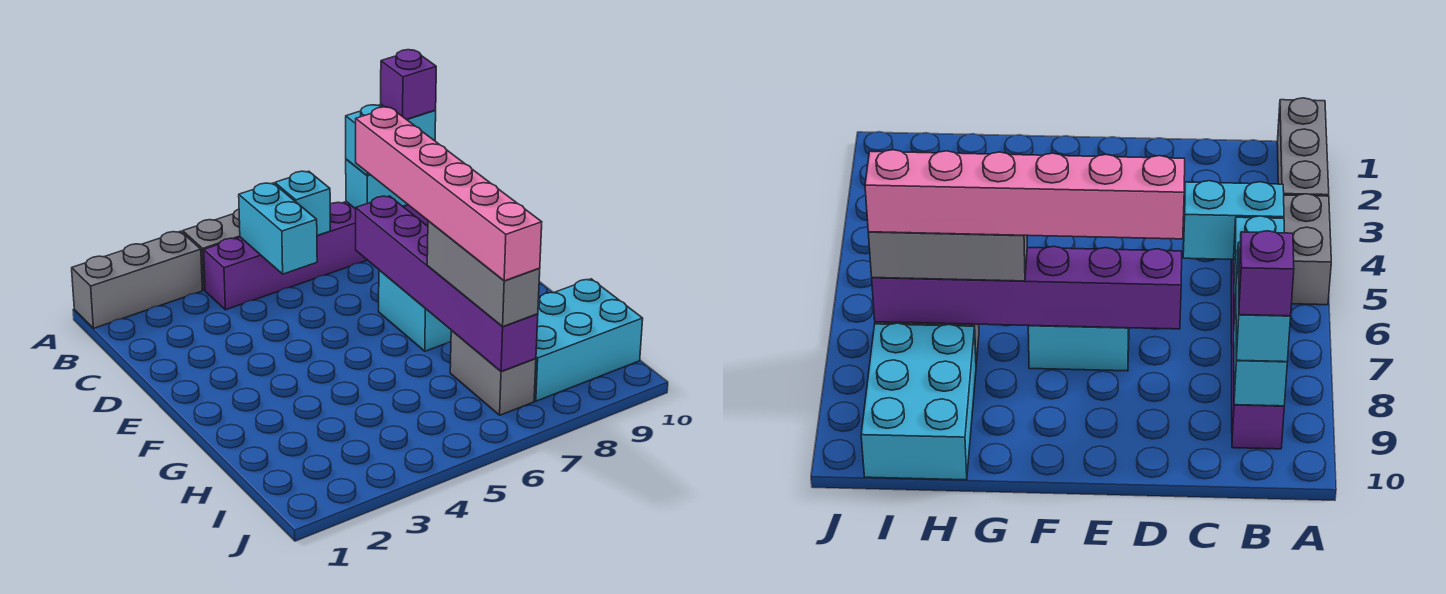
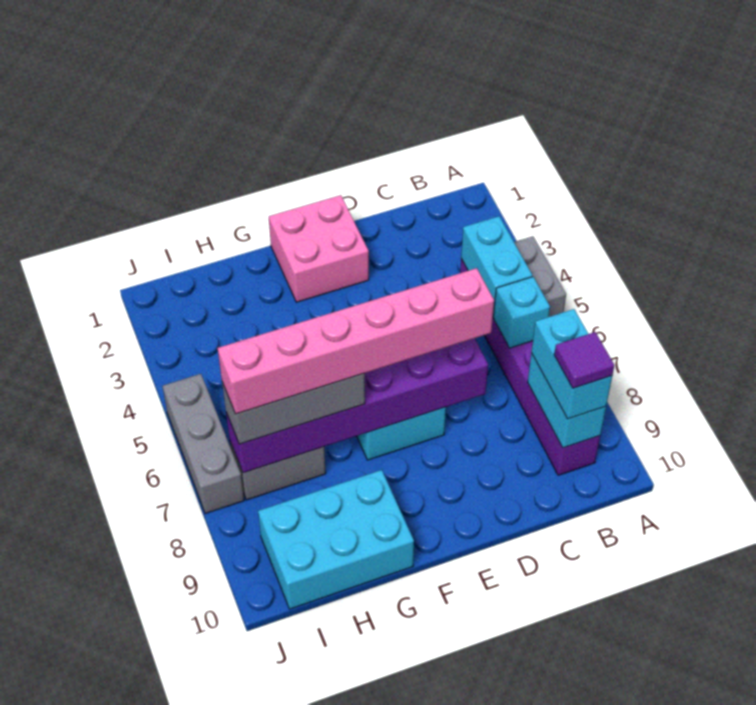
grey brick A1:A3 level 1 -> grey brick J5:J7 level 1
cyan brick B5:C5 level 2 -> cyan brick B4:B5 level 2
purple brick B9 level 4 -> purple tile B9 level 4
none -> pink brick E1:F2 level 1
cyan brick H8:I10 level 1 -> cyan brick G9:I10 level 1

